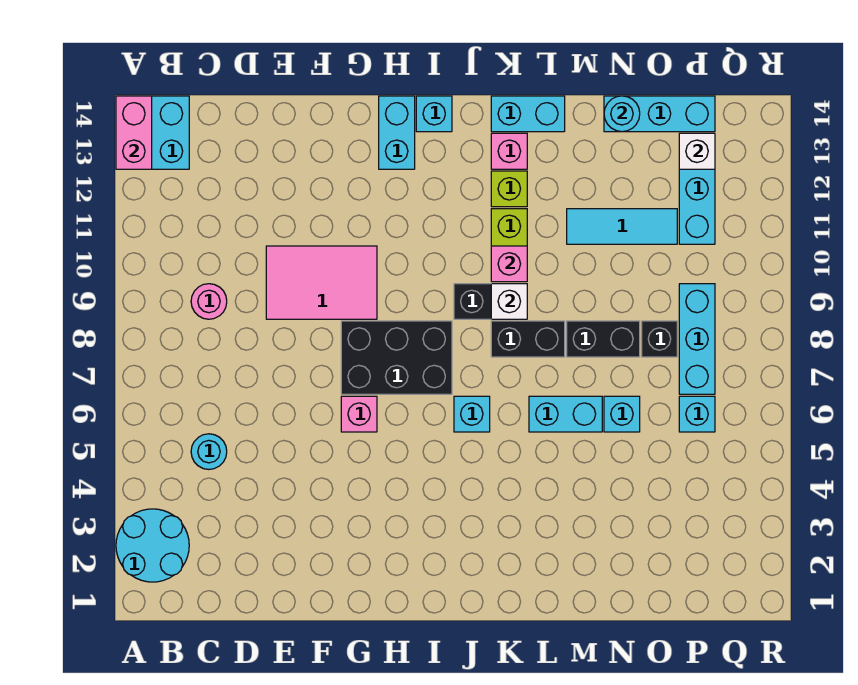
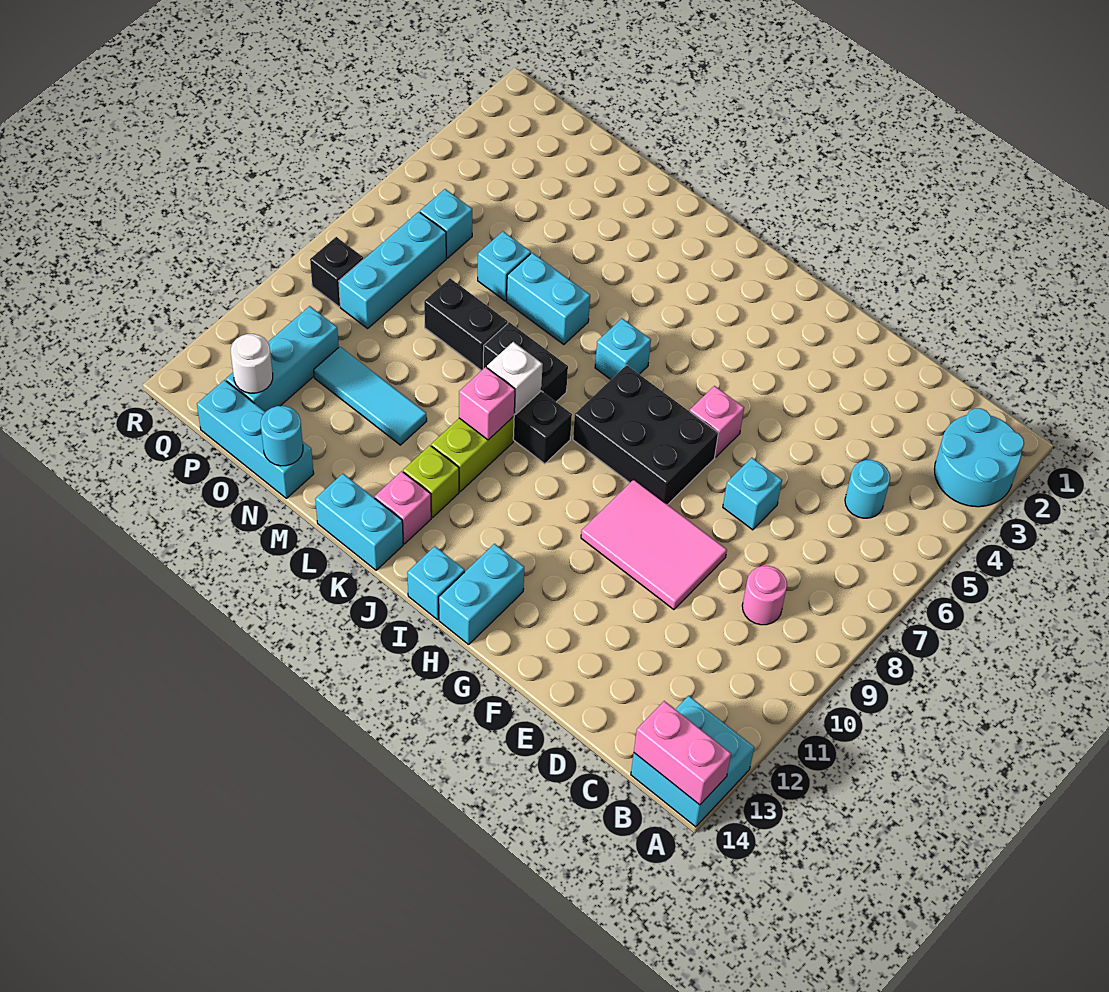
pink brick A13:A14 level 2 -> pink brick A14:B14 level 2
none -> cyan brick E7 level 1
black brick O8 level 1 -> black brick Q9 level 1
white brick P13 level 2 -> white round brick P13 level 2

